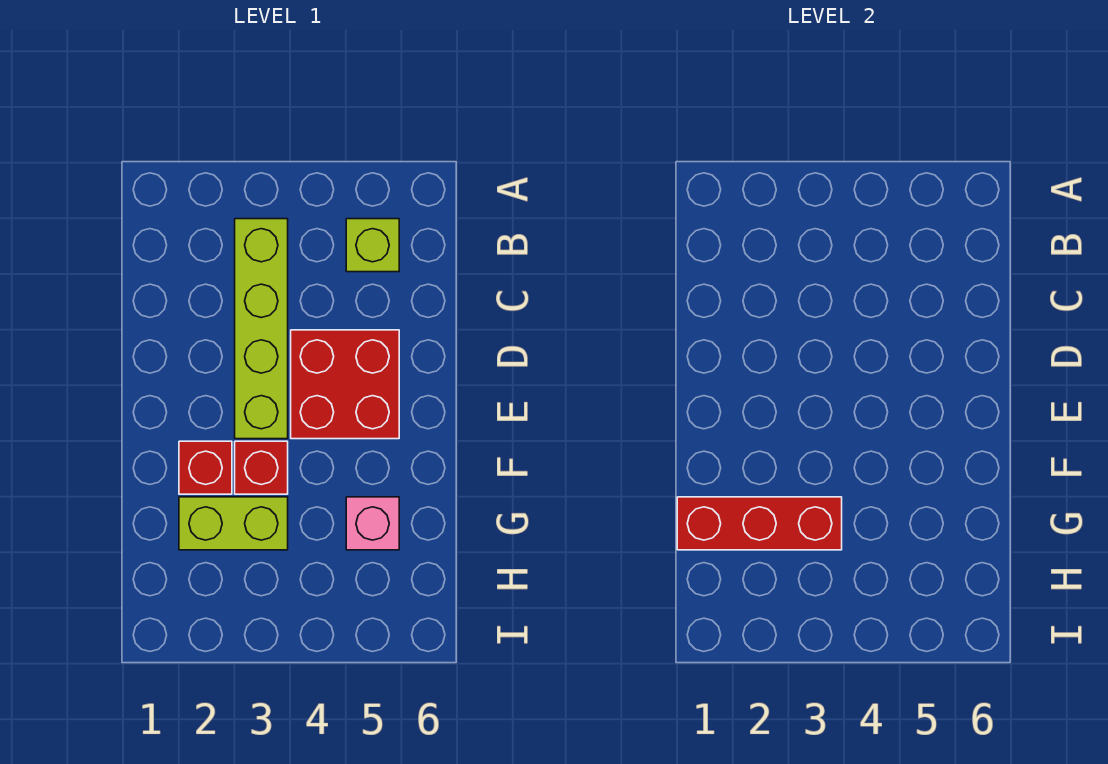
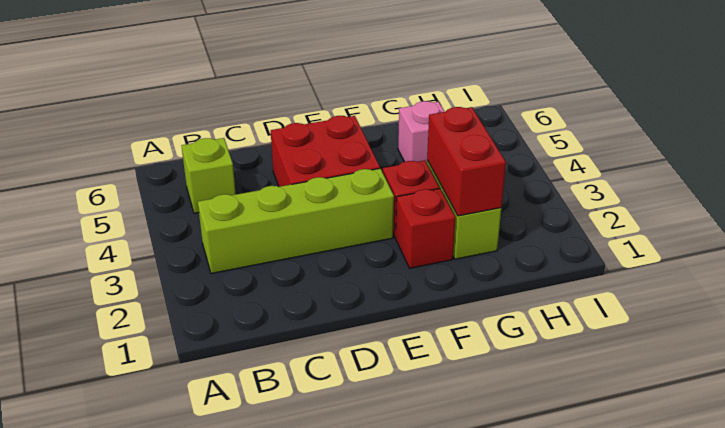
red brick G1:G3 level 2 -> red brick G2:G3 level 2

